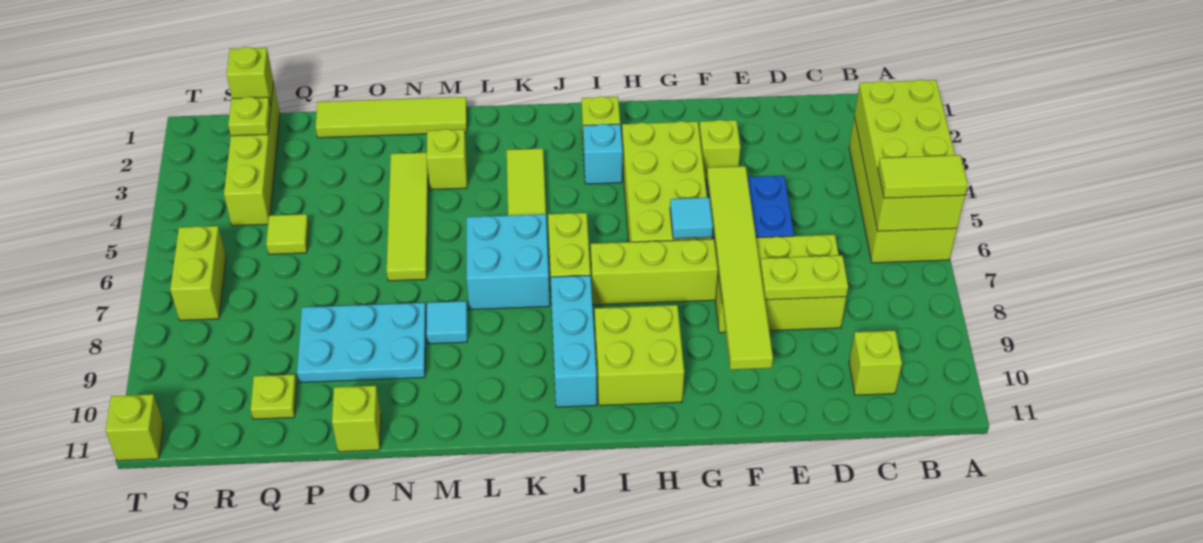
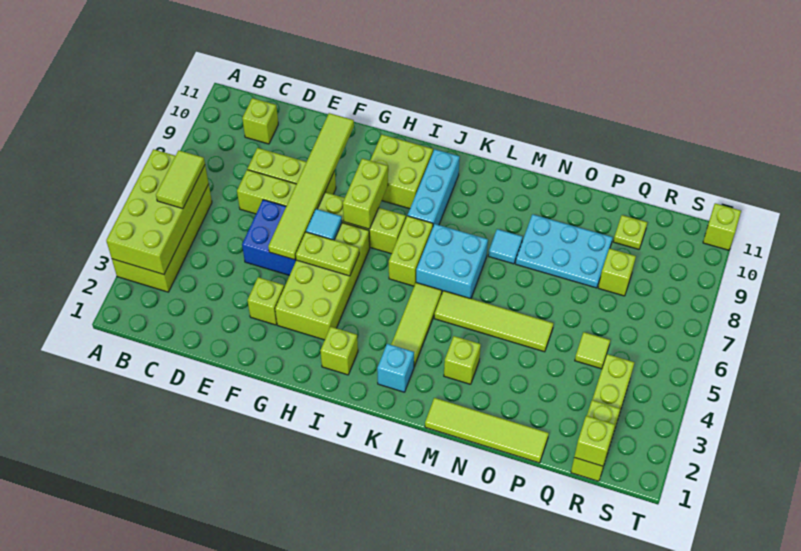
lime tile A6:B6 level 3 -> lime tile B5:B6 level 3
lime plate D8:E8 level 2 -> lime plate G5:H5 level 2
cyan brick I3 level 1 -> cyan brick K2 level 1
lime tile N3:N6 level 1 -> lime tile L5:O5 level 1
lime brick O11 level 1 -> lime brick Q8 level 1
lime brick S6:S7 level 1 -> lime brick H7:H8 level 2

